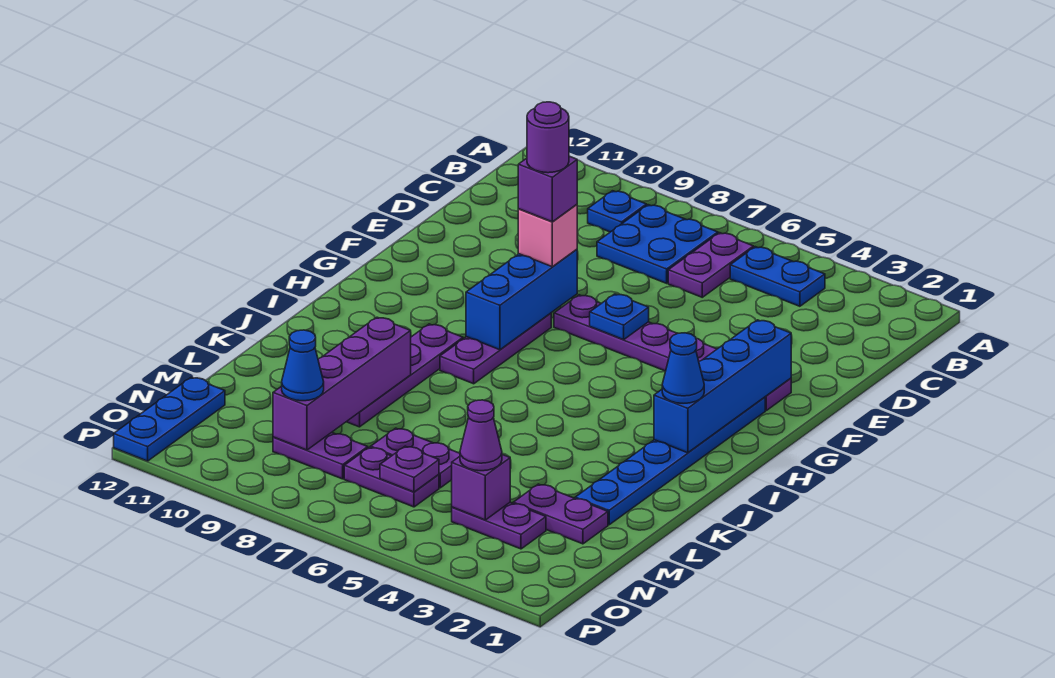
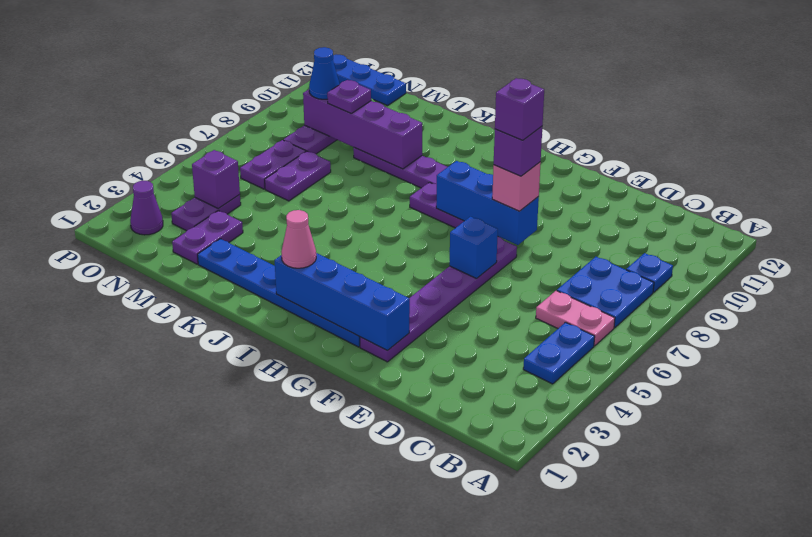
purple plate B6:C6 level 1 -> pink plate B6:C6 level 1
blue plate F6 level 2 -> blue brick F6 level 2
purple round brick F8 level 5 -> purple brick F8 level 5
blue cone I2 level 3 -> pink cone I2 level 3
purple cone N4 level 3 -> purple cone O2 level 1
purple plate N6 level 2 -> purple plate M9 level 3

